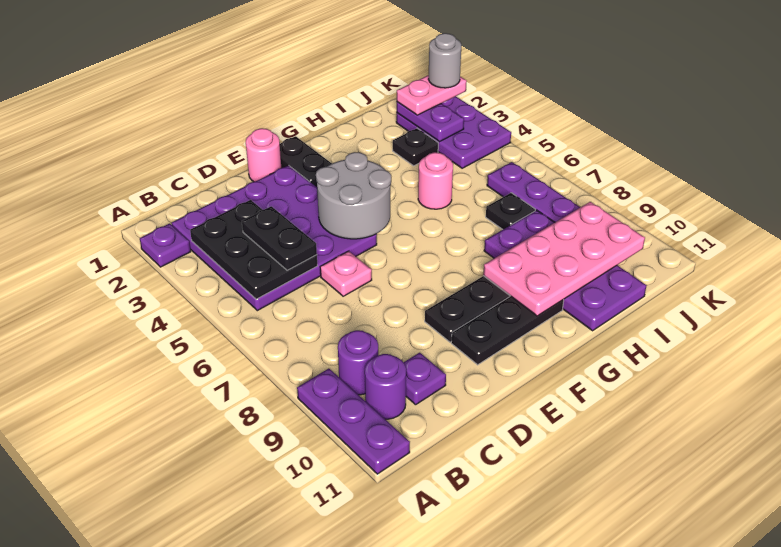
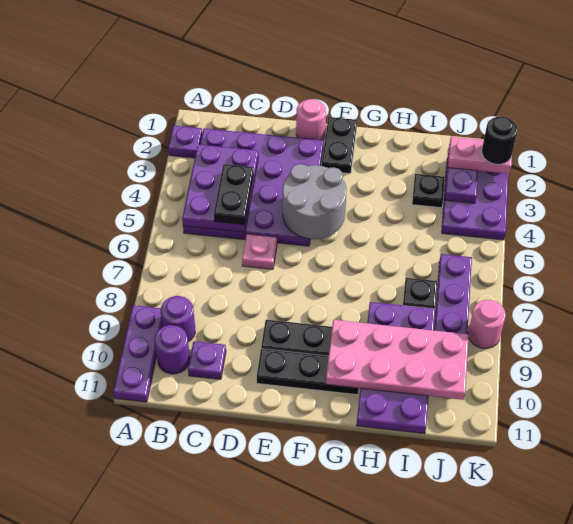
black plate B3:C5 level 2 -> purple plate B3:C5 level 2
pink round brick H5 level 1 -> pink round brick K8 level 1
grey round brick K2 level 4 -> black round brick K2 level 4

